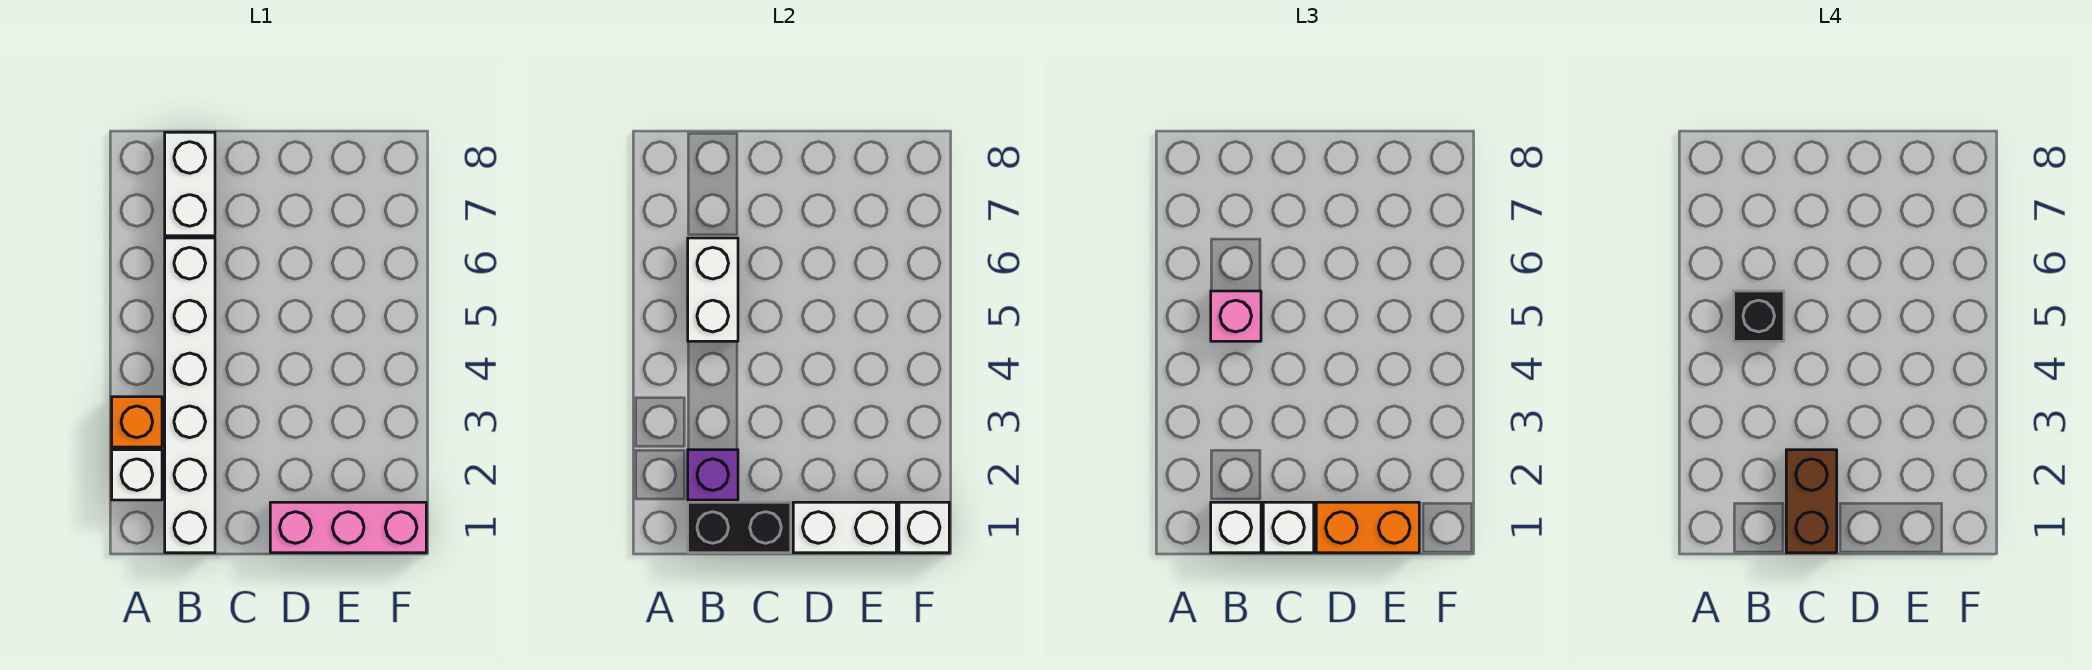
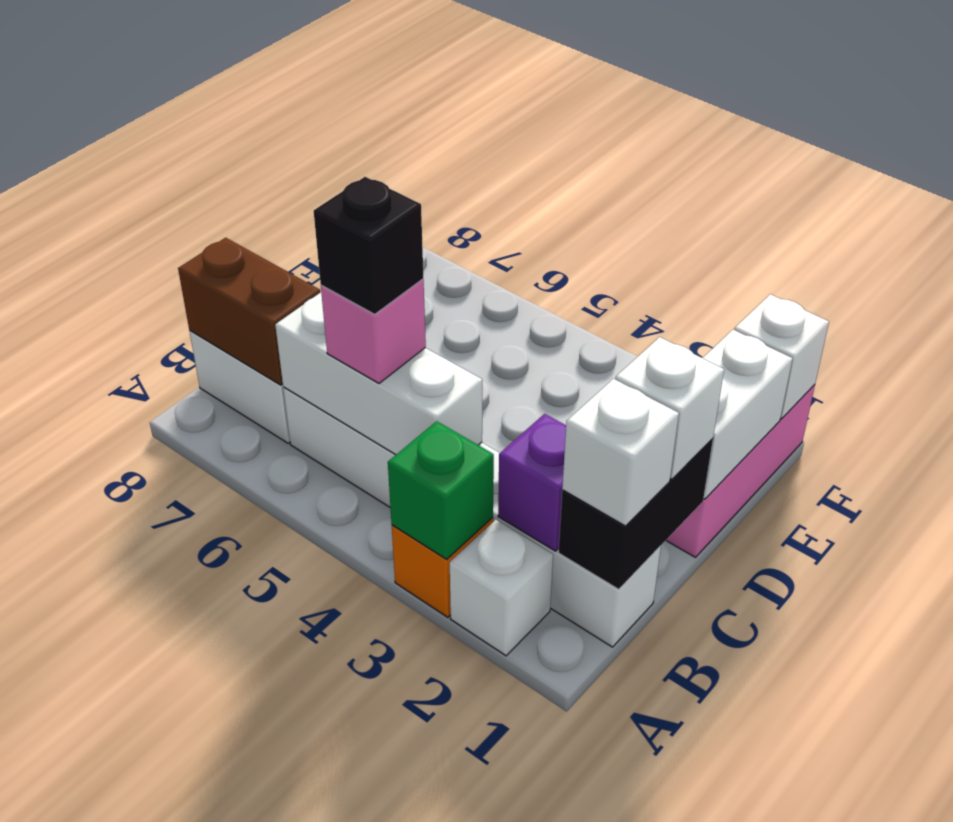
none -> green brick A3 level 2
white brick B5:B6 level 2 -> white brick B4:B6 level 2
brown brick C1:C2 level 4 -> brown brick B7:B8 level 2
orange brick D1:E1 level 3 -> none

